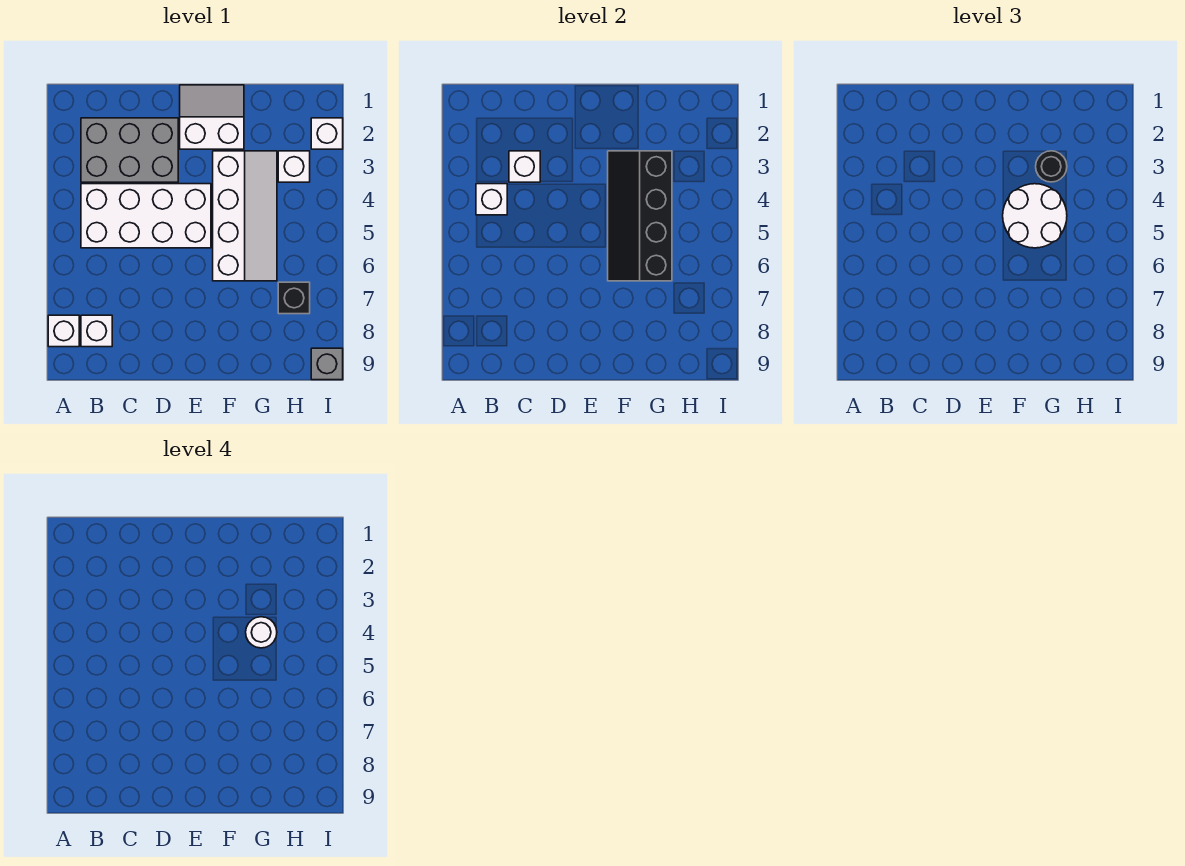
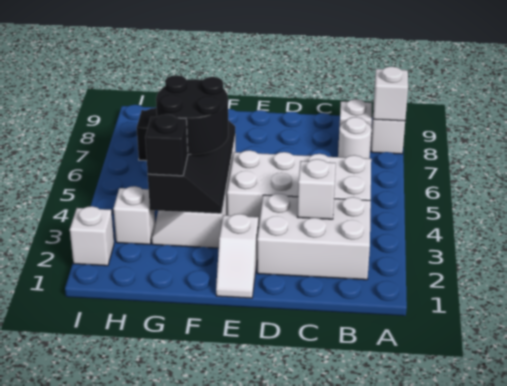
grey brick B2:D3 level 1 -> white brick B2:D3 level 1
white brick B4 level 2 -> white brick A8 level 2
white slope E1:F2 level 1 top 2 -> white slope E1:E2 level 1 top 2
white round brick F4:G5 level 3 -> black round brick F4:G5 level 3
black round brick G3 level 3 -> black brick G3 level 3
white round brick G4 level 4 -> white round brick B7 level 1
grey brick I9 level 1 -> none

